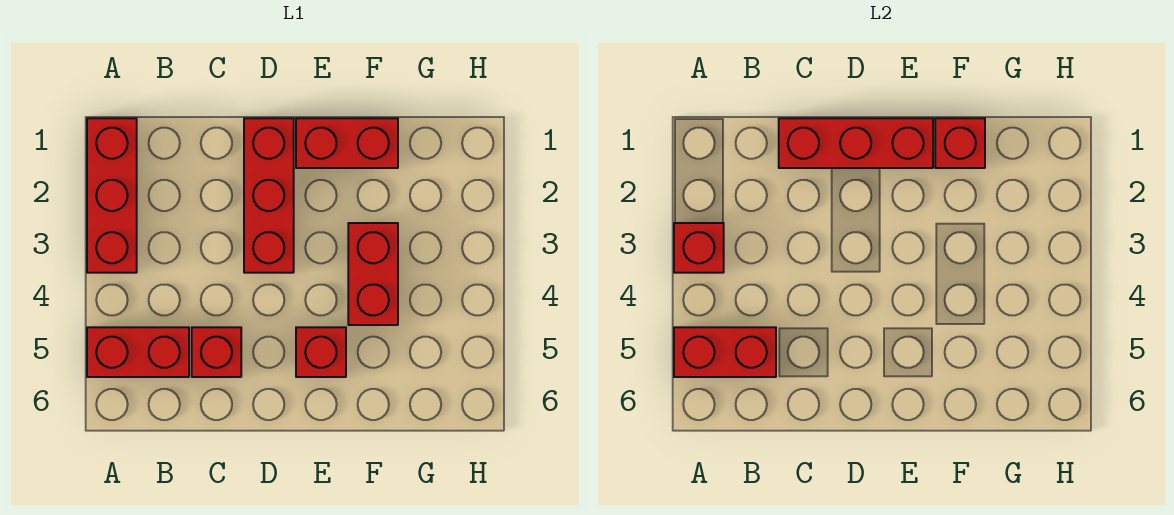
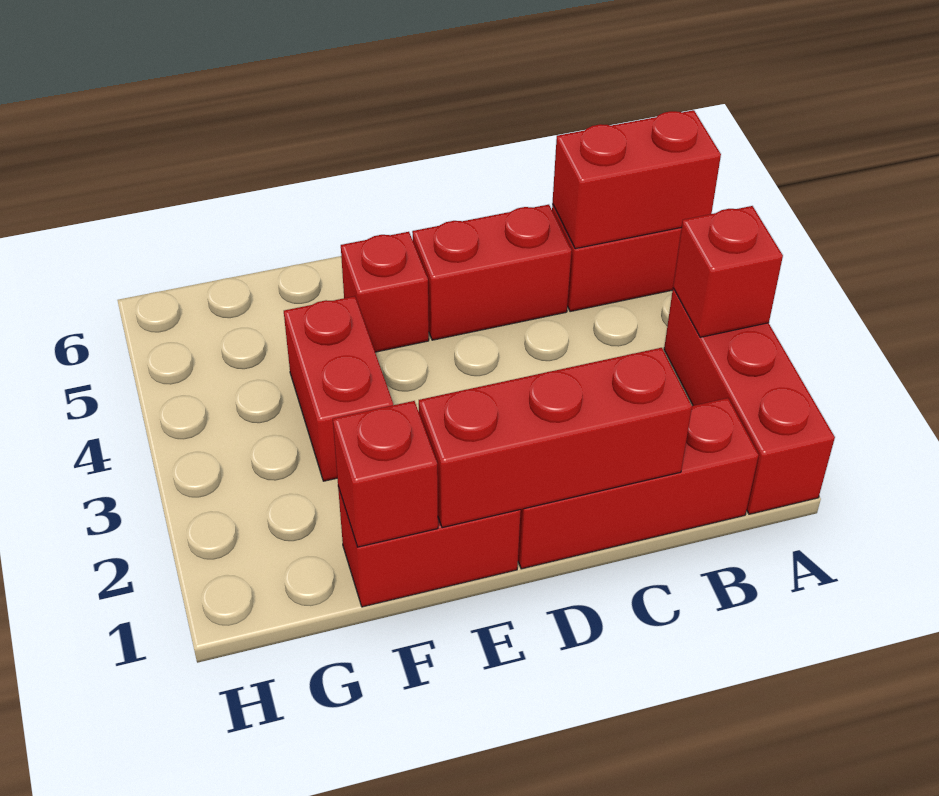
red brick C5 level 1 -> red brick C5:D5 level 1
red brick D1:D3 level 1 -> red brick B1:D1 level 1

